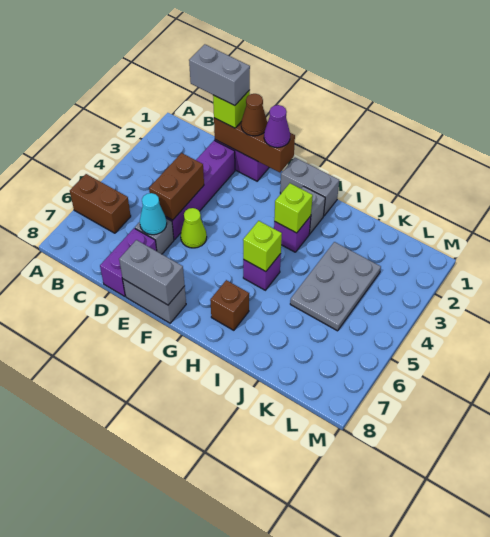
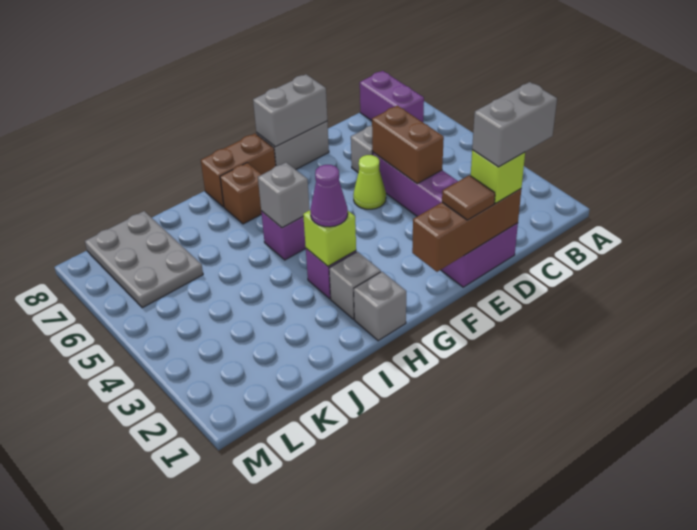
brown brick A6:B6 level 1 -> brown brick G8:H8 level 1
cyan cone D6 level 2 -> none
purple brick D7:D8 level 1 -> purple brick B7:B8 level 1
brown cone E1 level 3 -> brown tile E1 level 3
purple cone F1 level 3 -> purple cone H3 level 3
grey brick G1:H1 level 1 -> grey brick H1 level 1
lime brick H5 level 2 -> grey brick H5 level 2
grey plate J3:K5 level 1 -> grey plate K6:L8 level 1

